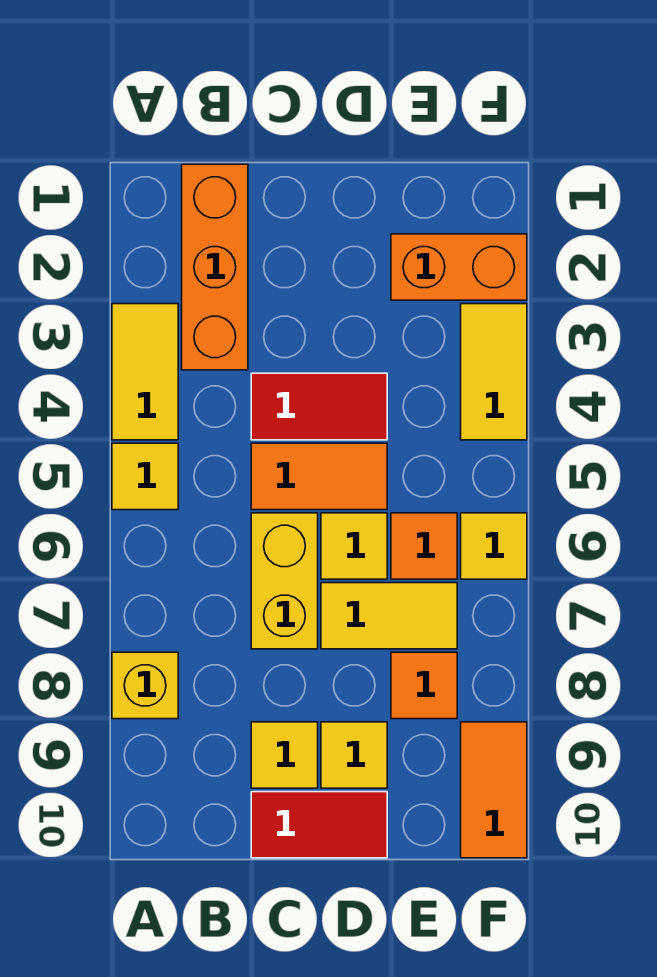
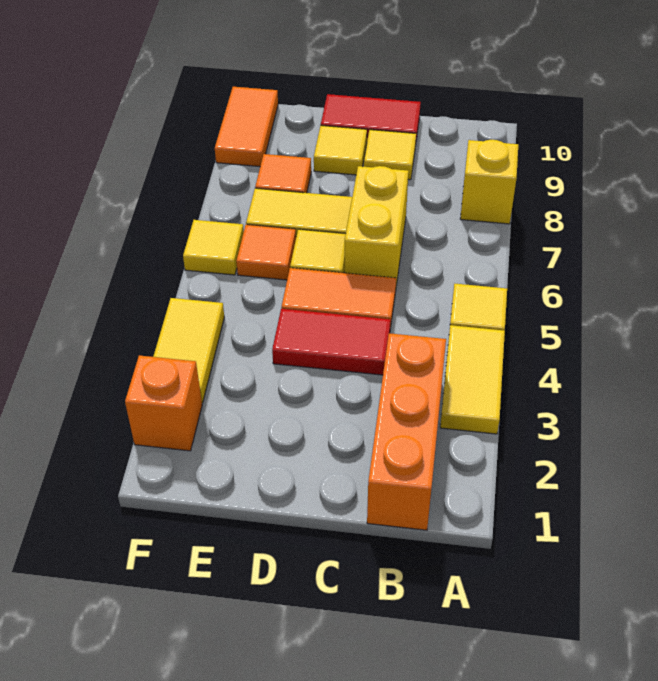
orange brick E2:F2 level 1 -> orange brick F2 level 1

